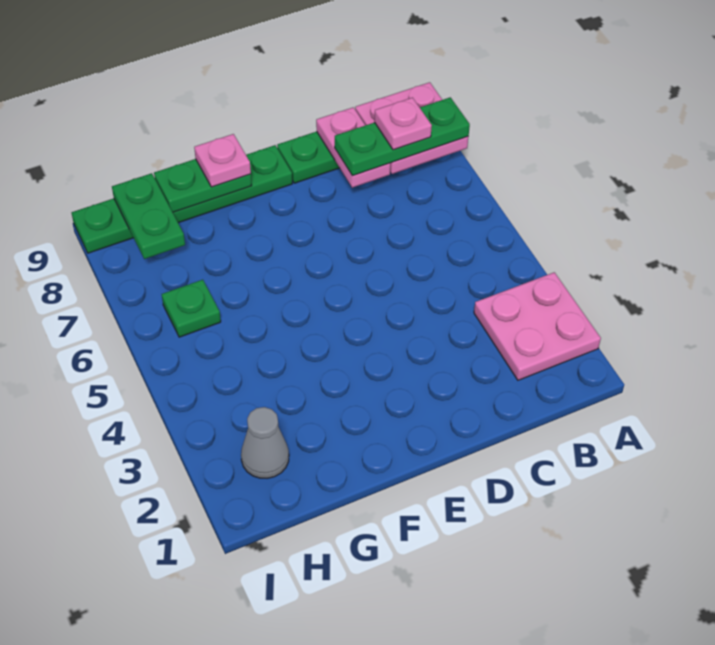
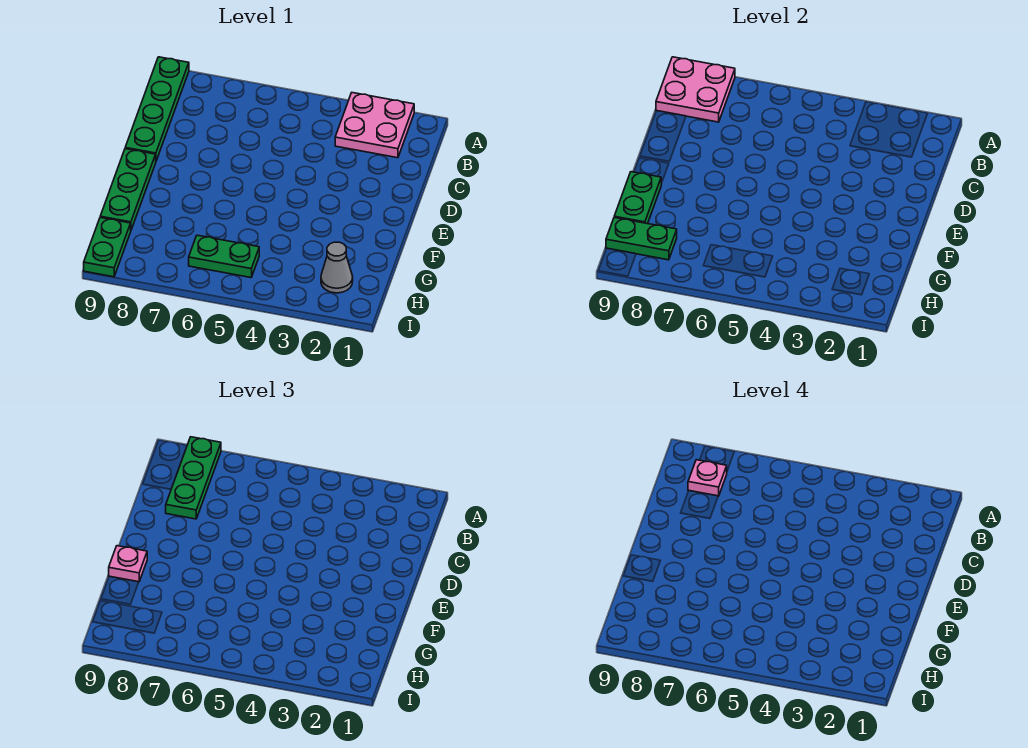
pink plate C8:C9 level 2 -> none
green plate H6 level 1 -> green plate H5:H6 level 1

